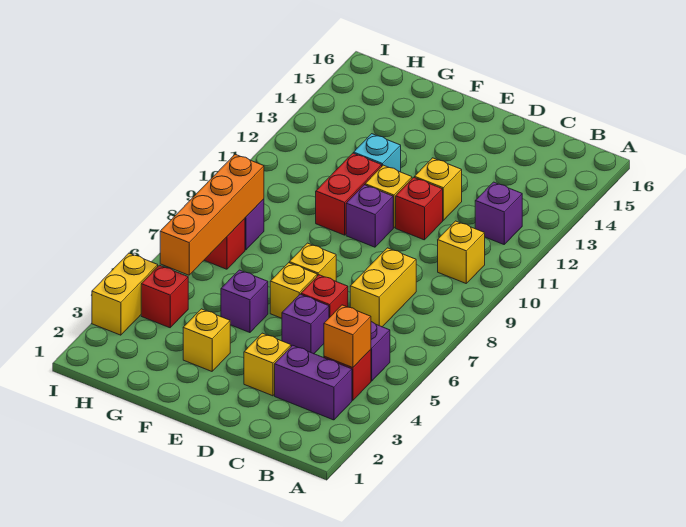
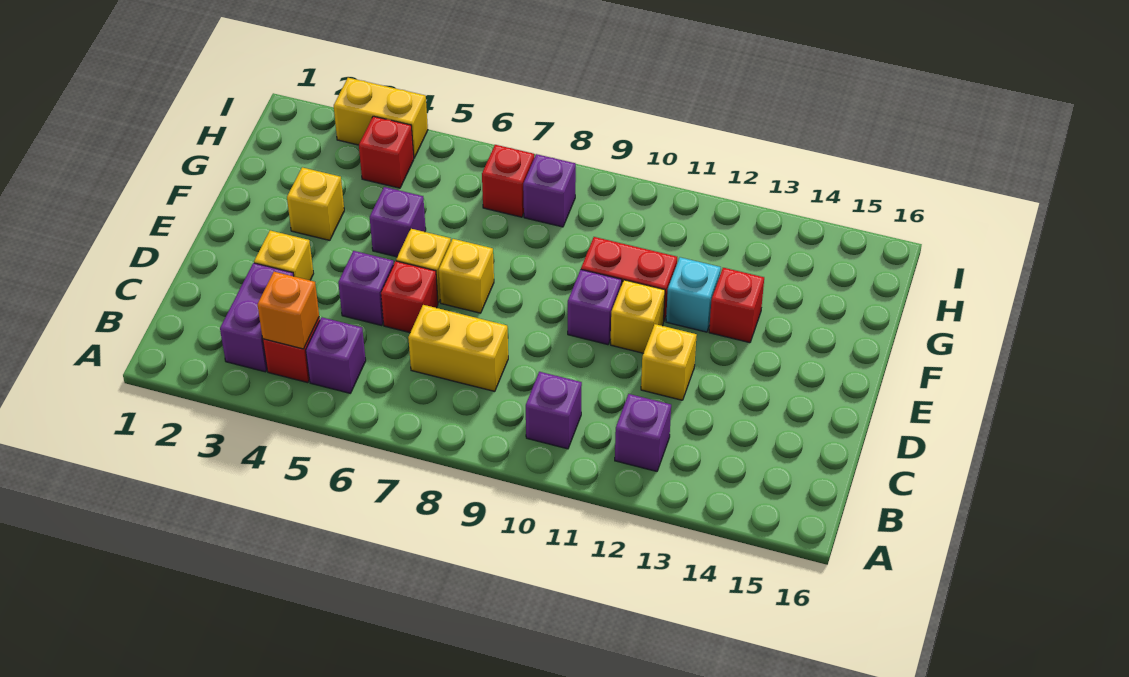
yellow brick B10 level 1 -> purple brick B10 level 1
red brick D11 level 1 -> red brick F13 level 1
orange brick H5:H8 level 2 -> none

